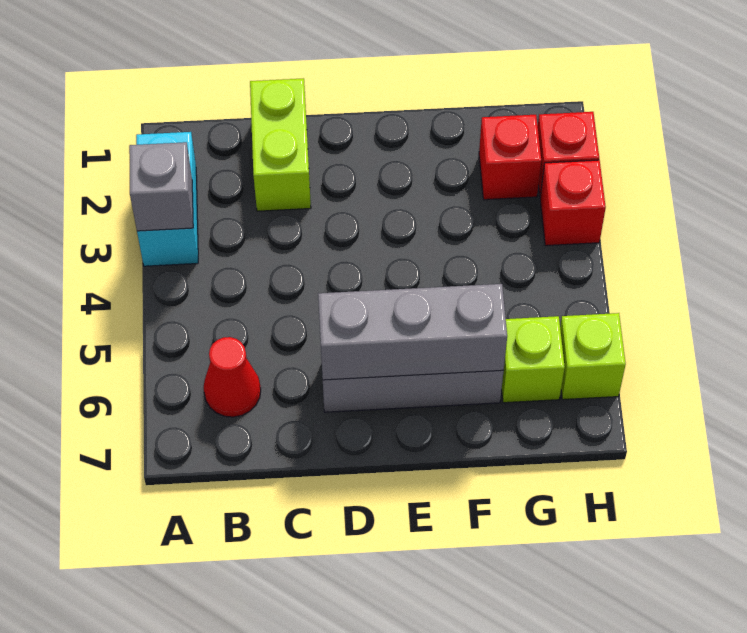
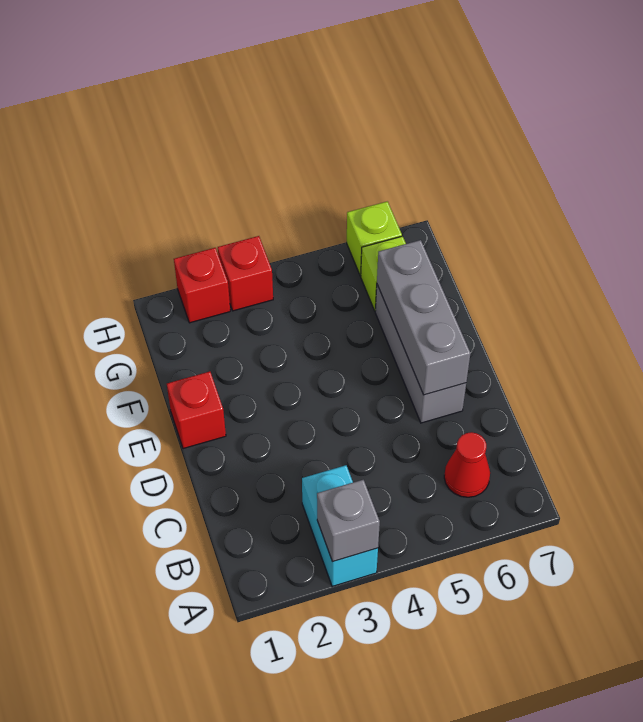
cyan brick A2:A3 level 1 -> cyan brick A3:B3 level 1
lime brick C1:C2 level 1 -> none
red brick G2 level 1 -> red brick E1 level 1

